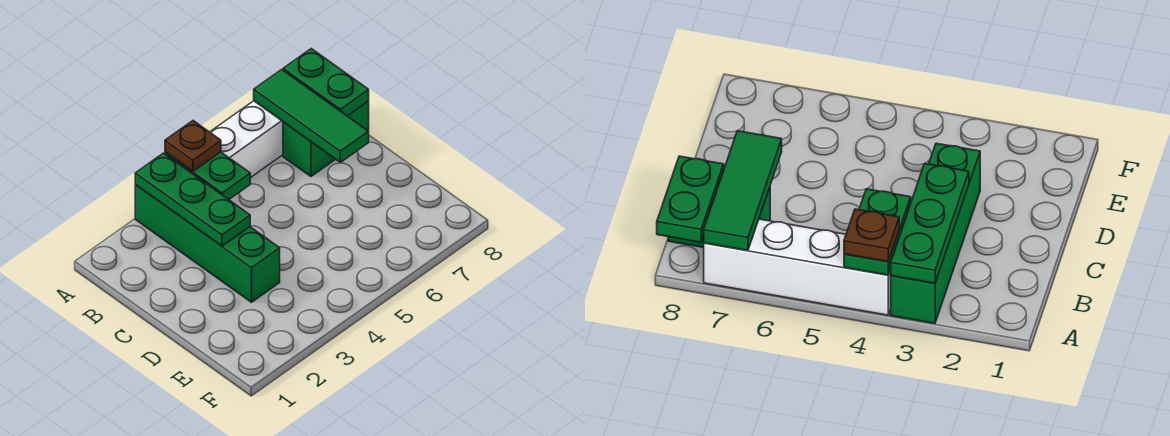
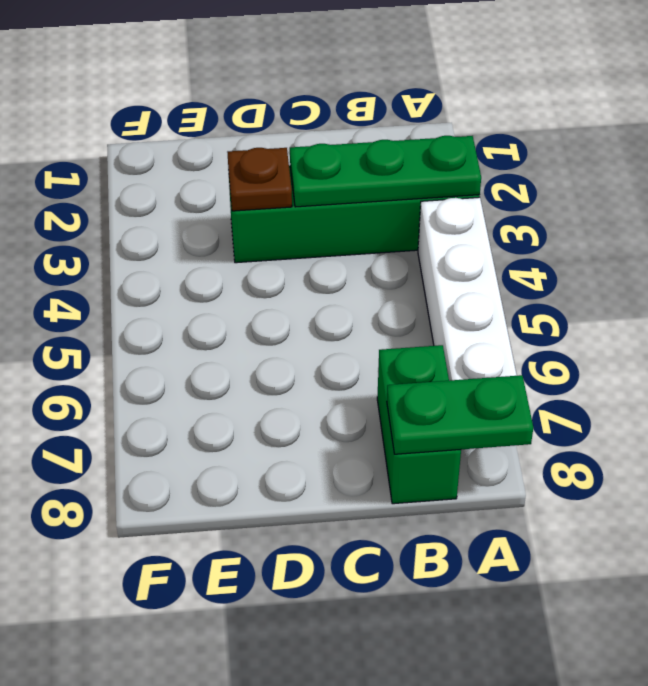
green plate A4:B4 level 2 -> none
brown plate A4 level 3 -> brown plate D3 level 2
green tile A7:C7 level 2 -> none

